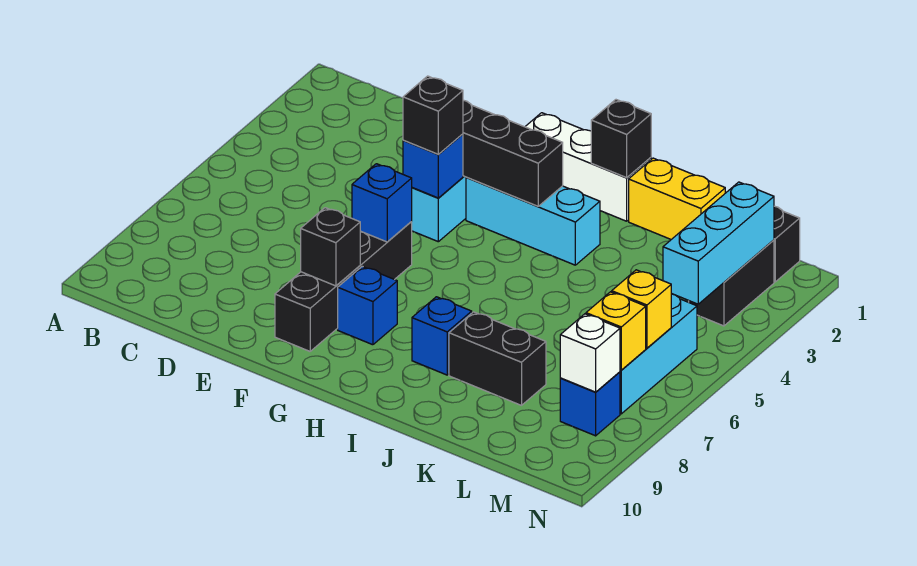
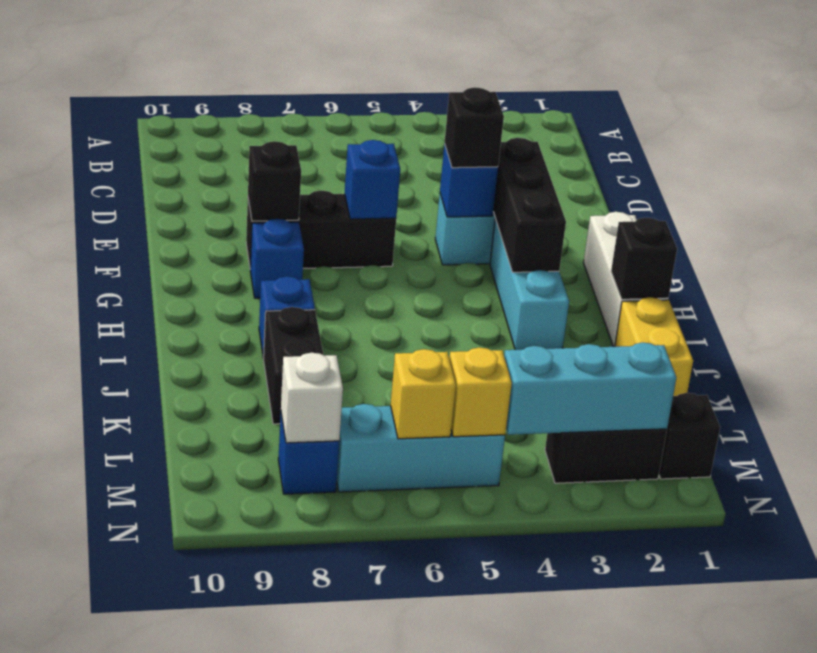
black brick F6:F9 level 1 -> black brick F6:F8 level 1
yellow brick M7 level 2 -> yellow brick M5 level 2

